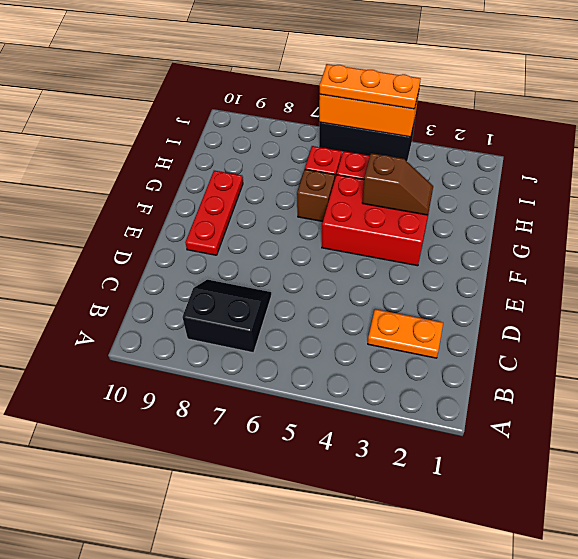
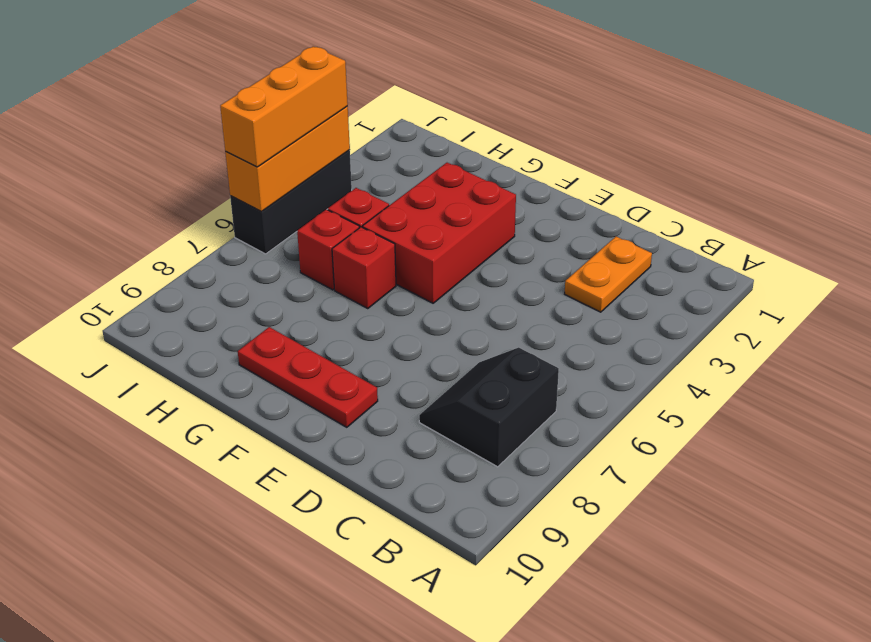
brown slope G3:G4 level 2 top 4 -> none
brown brick G6 level 1 -> red brick G6 level 1
orange plate J4:J6 level 3 -> orange brick J4:J6 level 3

